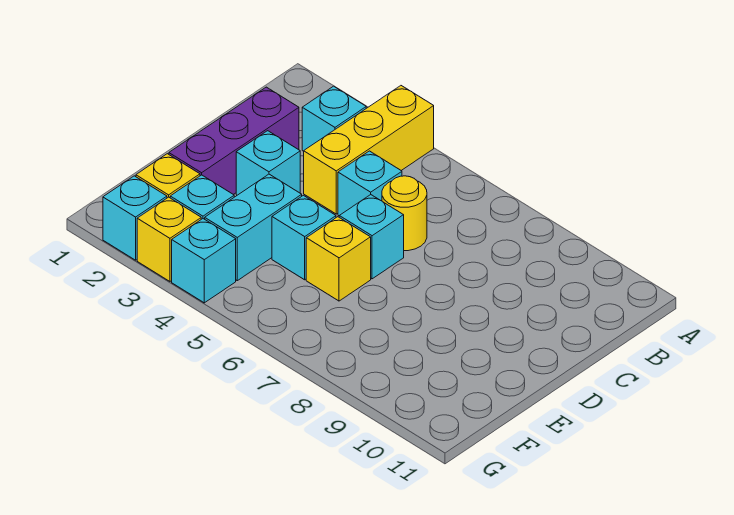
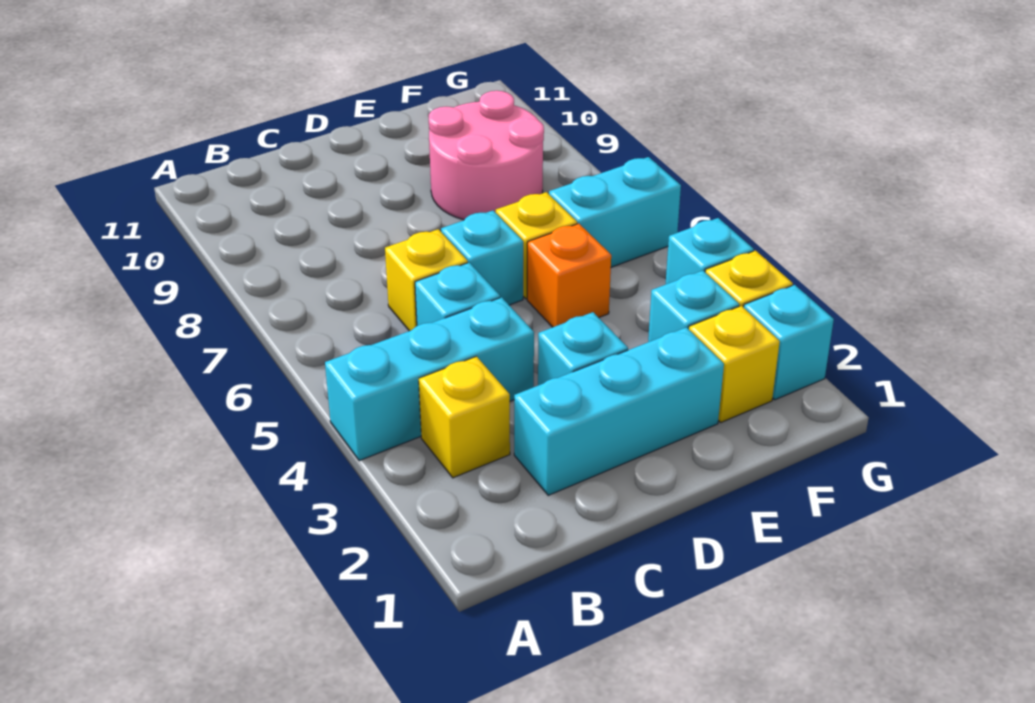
yellow brick A4:C4 level 1 -> cyan brick A4:C4 level 1
cyan brick B3 level 1 -> yellow brick B3 level 1
purple brick C2:E2 level 1 -> cyan brick C2:E2 level 1
yellow round brick C6 level 1 -> yellow brick C6 level 1
cyan brick E4:F4 level 1 -> cyan brick F6:G6 level 1
cyan brick E5 level 1 -> orange brick E5 level 1
none -> pink round brick E8:F9 level 1

